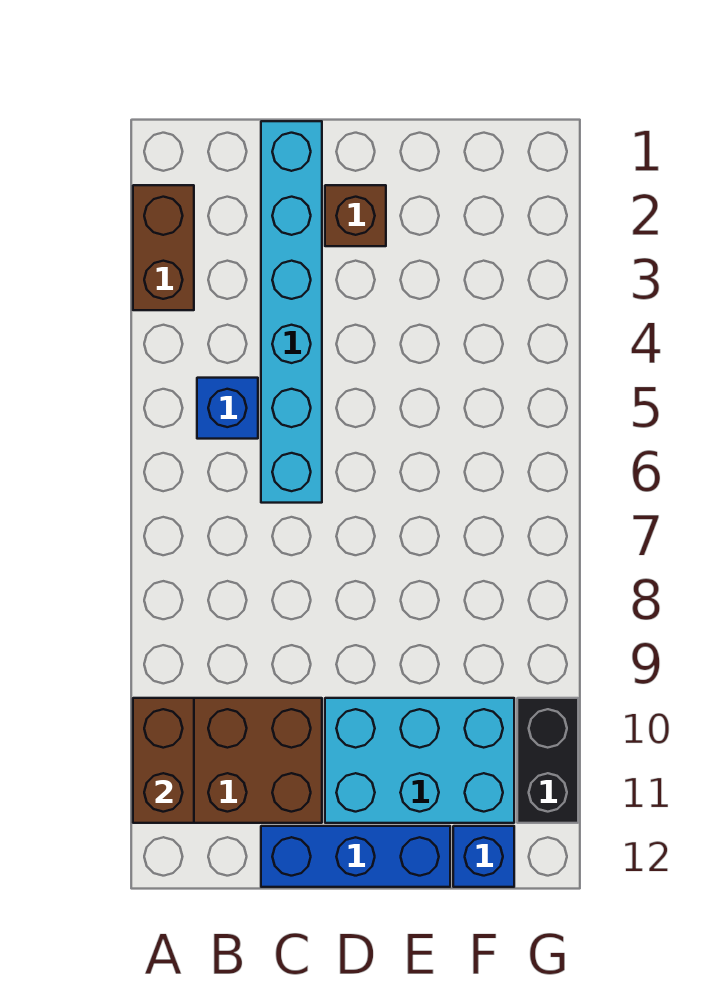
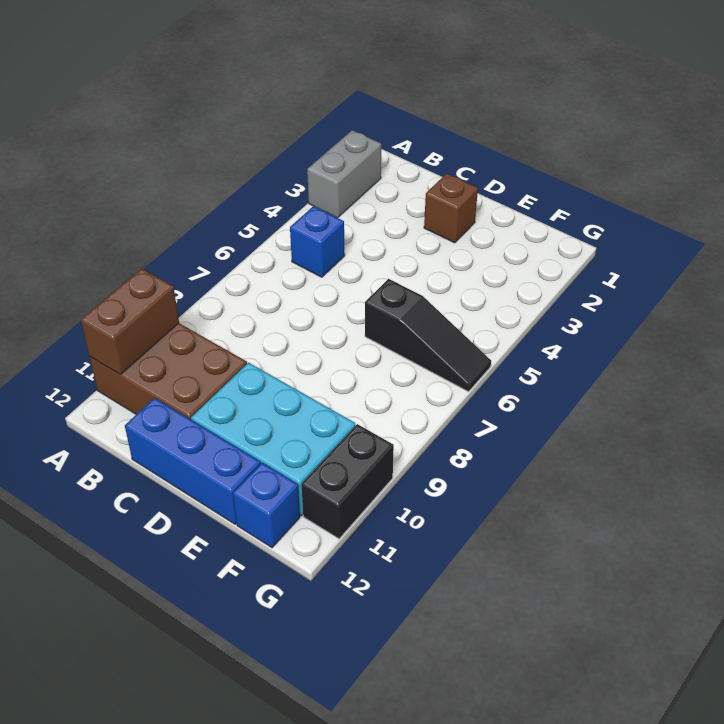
brown brick A2:A3 level 1 -> grey brick A2:A3 level 1
cyan brick C1:C6 level 1 -> none
none -> black slope E6:G6 level 1 top E

